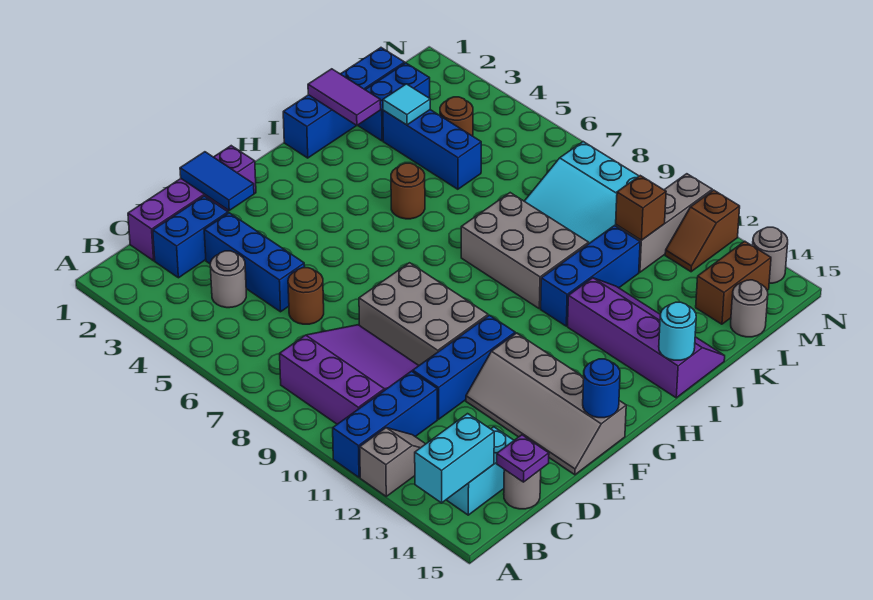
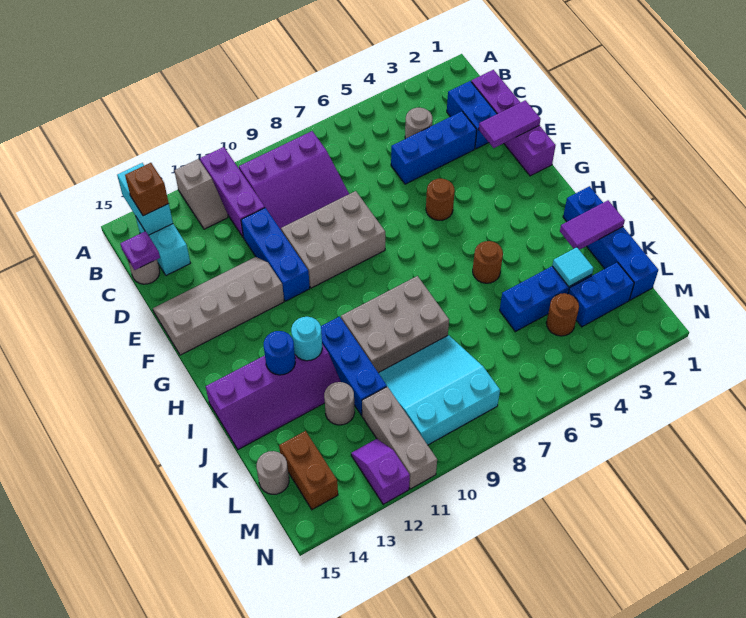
blue brick A11:C11 level 1 -> purple brick A11:C11 level 1
brown round brick D6 level 1 -> brown round brick F5 level 1
blue tile E1:E2 level 2 -> purple tile E1:E2 level 2
blue round brick F15 level 2 -> blue round brick I13 level 2
cyan round brick I15 level 2 -> cyan round brick I12 level 2
blue brick K2:L2 level 1 -> blue brick L2:L3 level 1
brown brick L11 level 2 -> brown brick B14 level 3
brown slope M12:N12 level 1 top N -> purple slope M12:N12 level 1 top N
grey round brick N14 level 1 -> grey round brick K12 level 1

